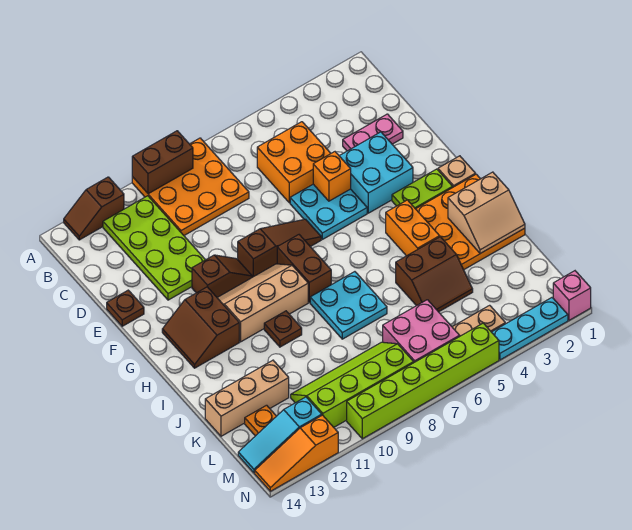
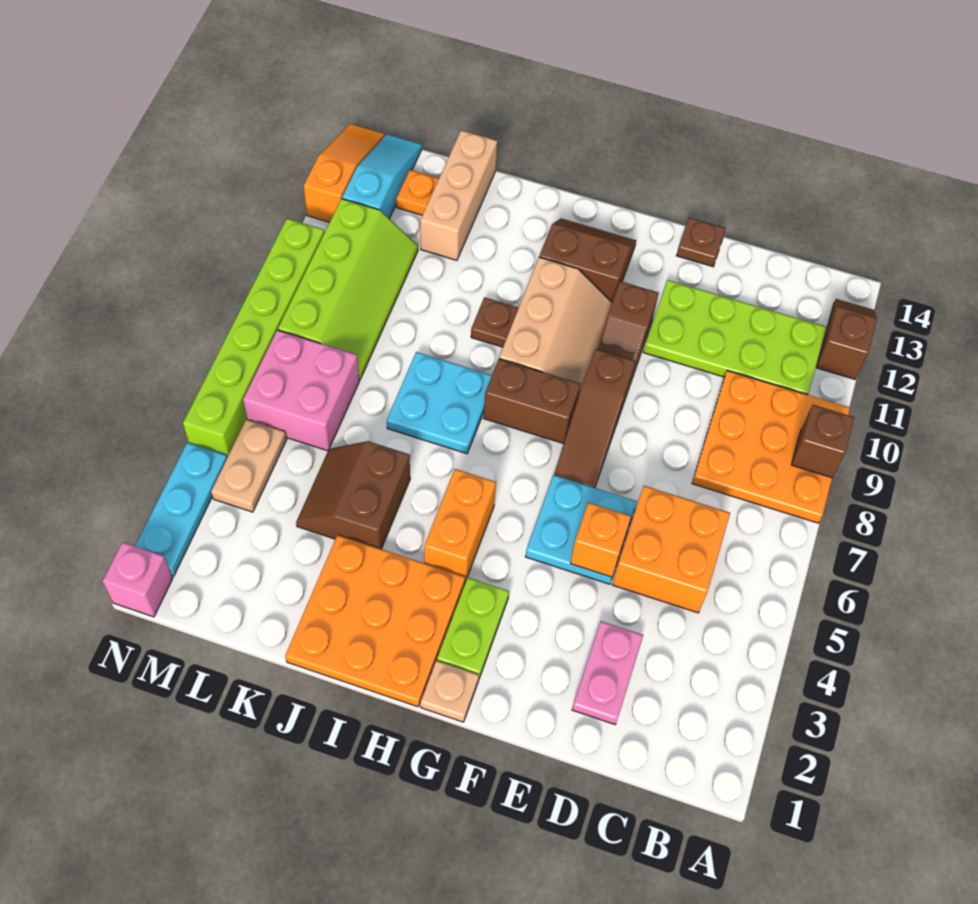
brown brick A9:A10 level 2 -> brown brick A9 level 2
cyan brick E3:F4 level 1 -> none
orange brick H4:I4 level 1 -> orange brick H4:H5 level 1
tan slope I1:J2 level 2 top I -> none

